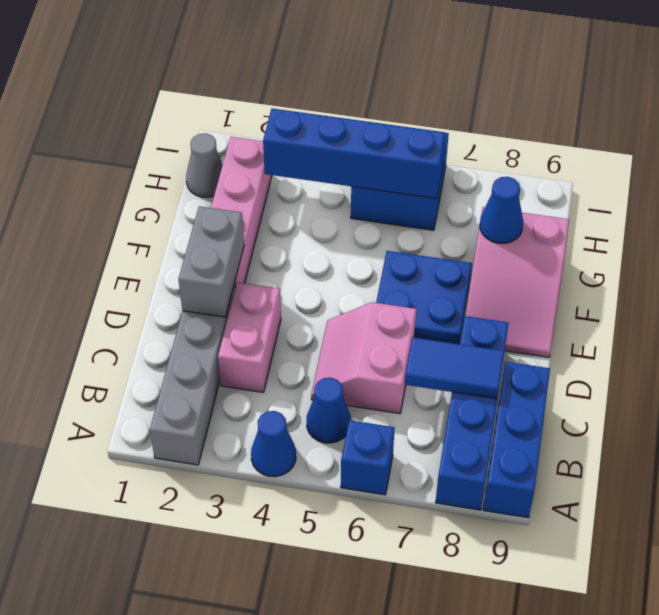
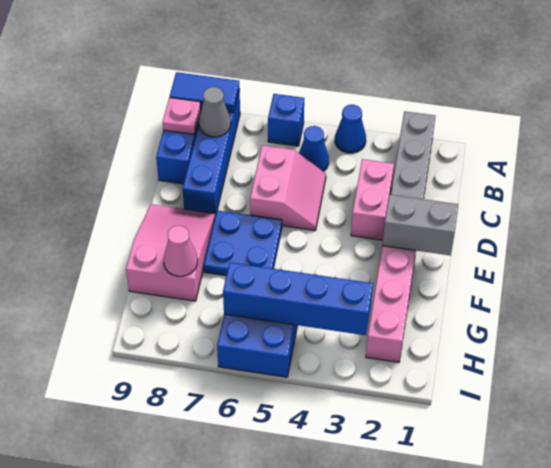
none -> pink plate B9 level 2
blue tile C7:C8 level 2 -> blue tile A8:A9 level 2
grey brick D2:E2 level 2 -> grey brick E1:E2 level 2
blue cone G8 level 2 -> pink cone G8 level 2
grey cone H1 level 1 -> grey cone B8 level 2

